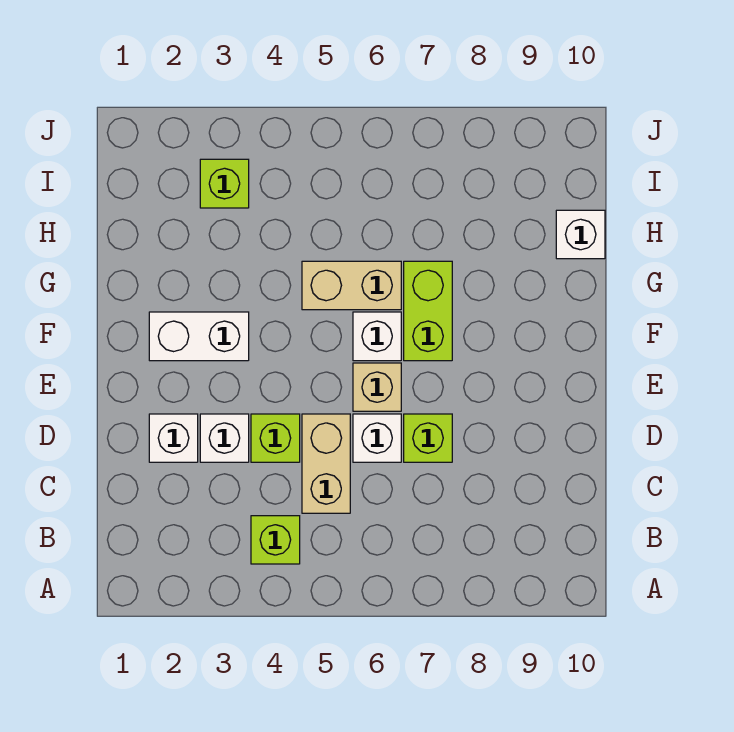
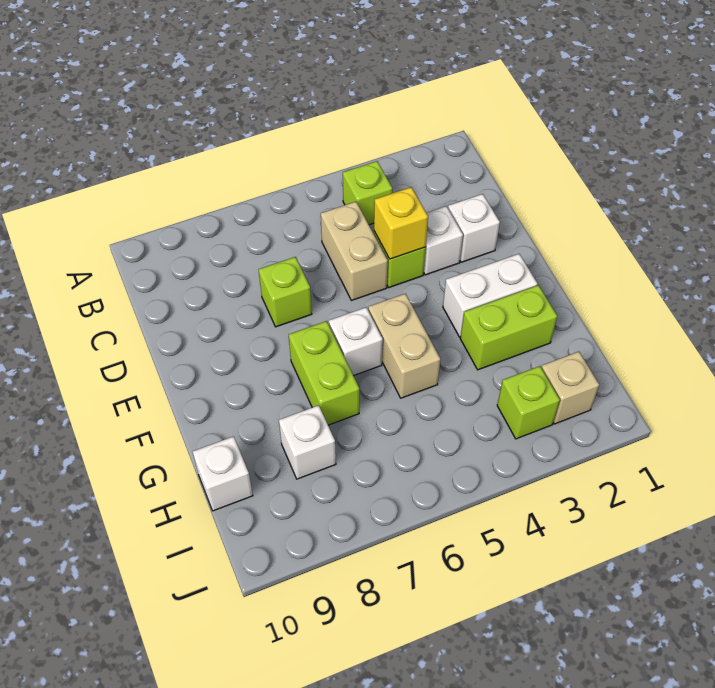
none -> yellow brick D4 level 2
white brick D6 level 1 -> white brick H8 level 1
tan brick E6 level 1 -> tan brick I2 level 1
none -> lime brick G2:G3 level 1
tan brick G5:G6 level 1 -> tan brick F5:G5 level 1

